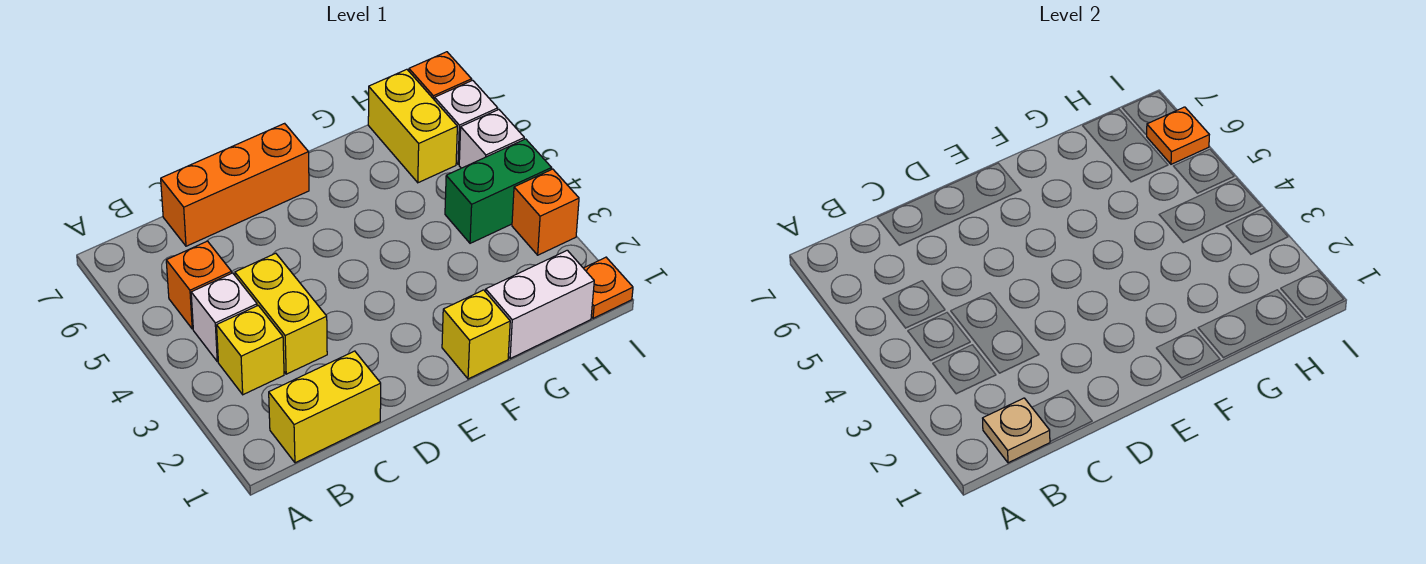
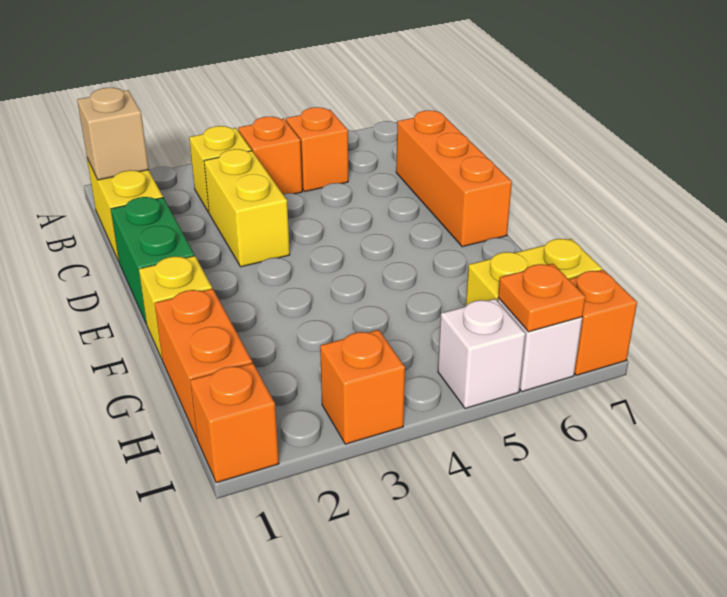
tan plate B1 level 2 -> tan brick B1 level 2
white brick B4 level 1 -> orange brick B4 level 1
yellow brick C3:C4 level 1 -> yellow brick C3:D3 level 1
white brick G1:H1 level 1 -> orange brick G1:H1 level 1
green brick H4:I4 level 1 -> green brick D1:E1 level 1
orange plate I1 level 1 -> orange brick I1 level 1

